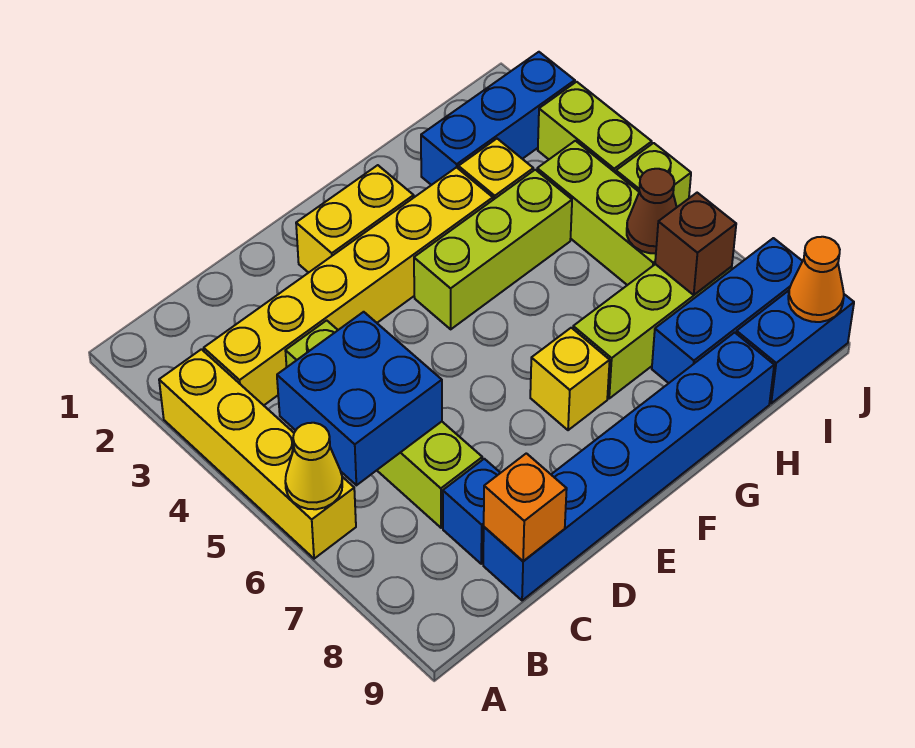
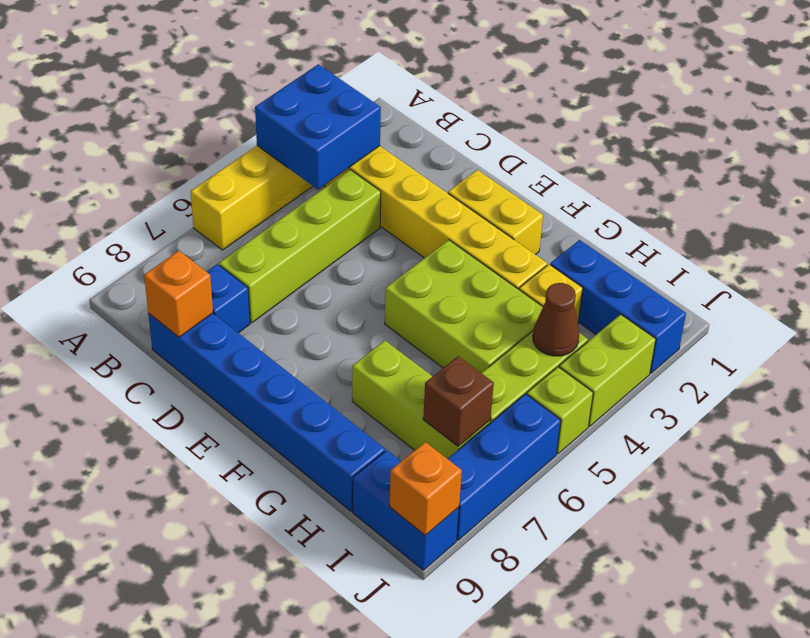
yellow cone A6 level 2 -> none
blue brick B5:C6 level 2 -> blue brick A3:B4 level 2
lime brick F4:H4 level 1 -> lime brick F4:H5 level 1
yellow brick F7 level 1 -> none
blue brick H8:J8 level 1 -> blue brick J6:J8 level 1
brown cone I6 level 2 -> brown cone I4 level 2
orange cone J9 level 2 -> orange brick J9 level 2

